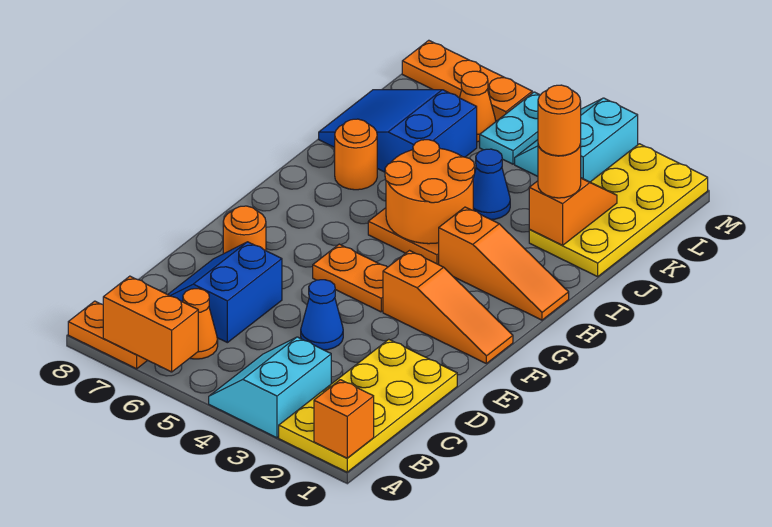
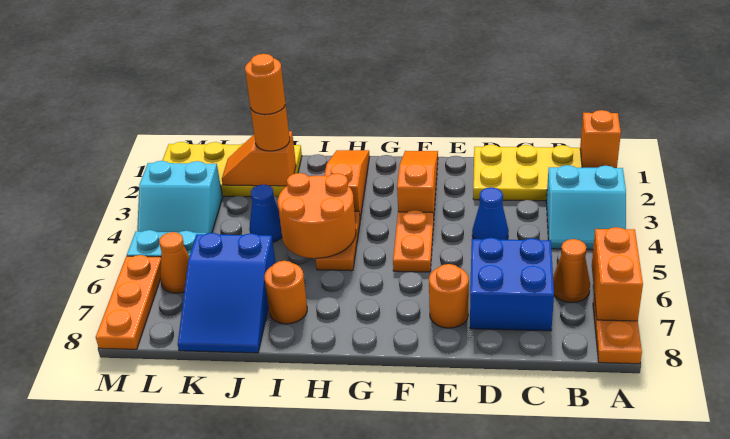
blue slope C6:D7 level 1 top 6 -> blue brick C6:D7 level 1

